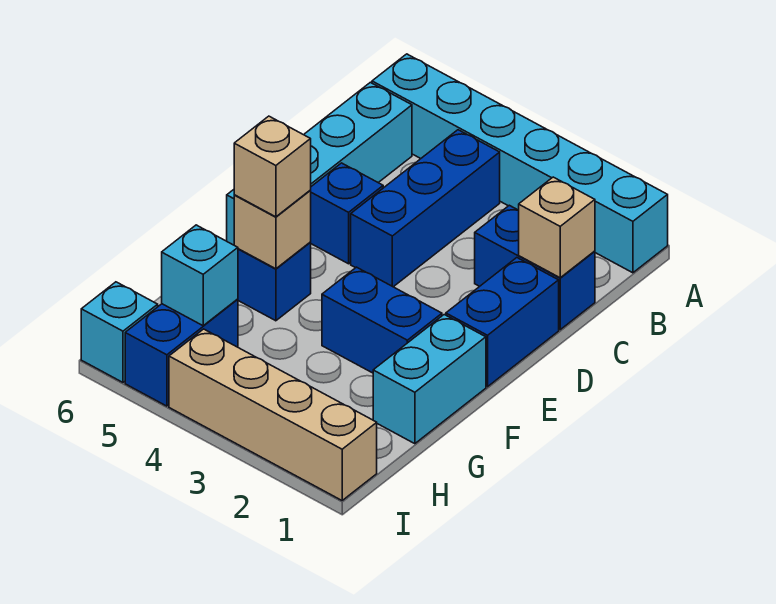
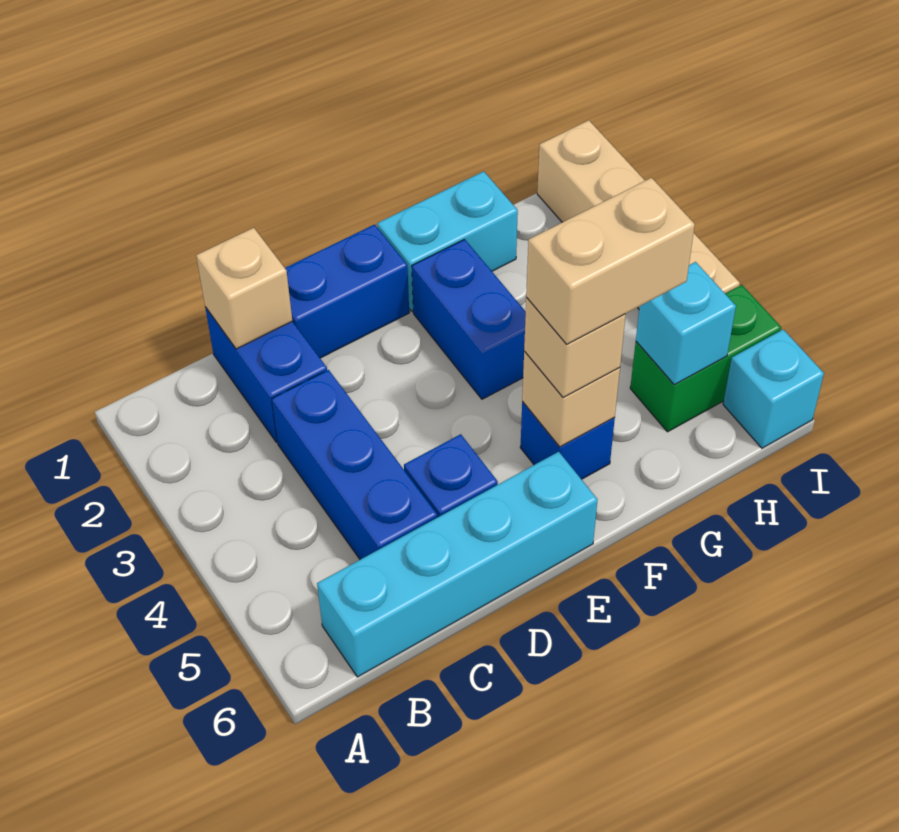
cyan brick A1:A6 level 1 -> none
blue brick B4:D4 level 1 -> blue brick C3:C5 level 1
none -> tan brick F5:G5 level 4
blue brick H5:I5 level 1 -> green brick H5:I5 level 1

